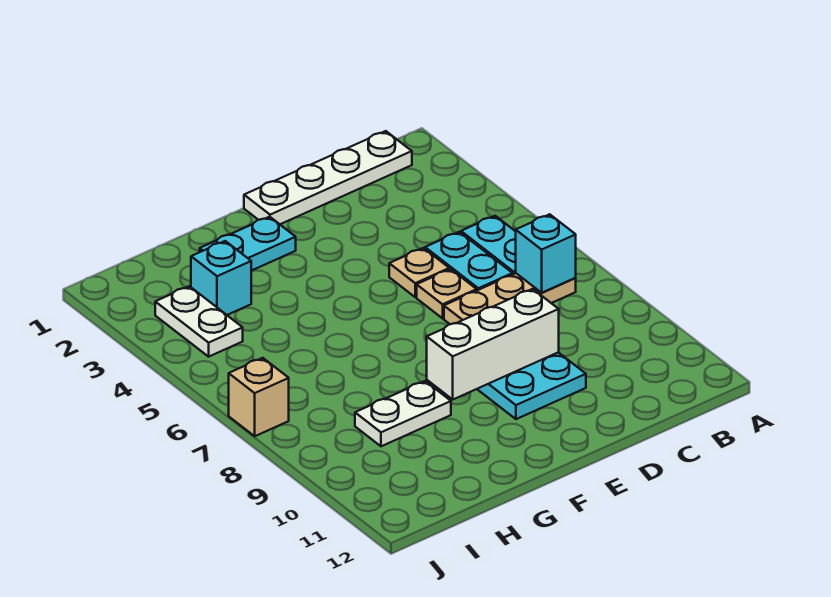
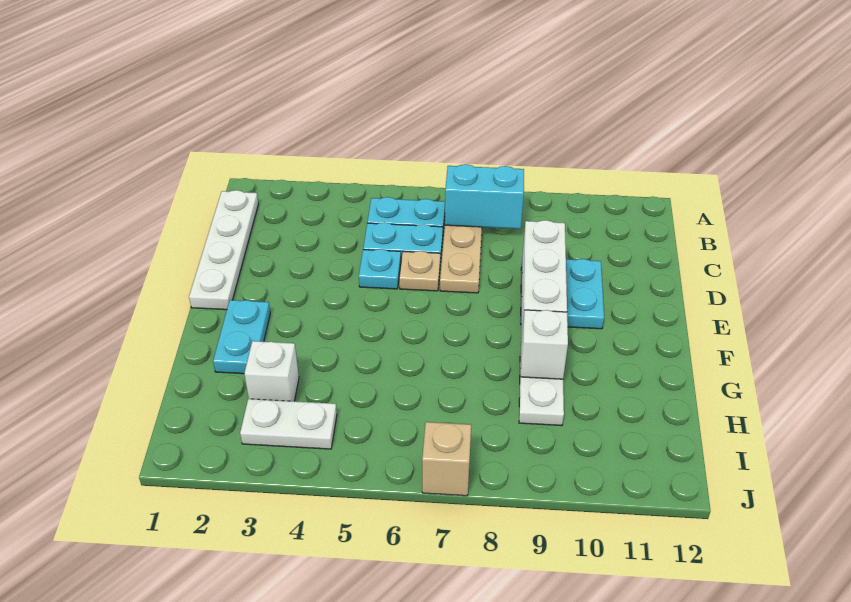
cyan brick B7 level 2 -> cyan brick B7:B8 level 2
tan plate D5 level 1 -> cyan plate D5 level 1
none -> white brick G9 level 2
cyan brick H3 level 1 -> white brick H3 level 1

